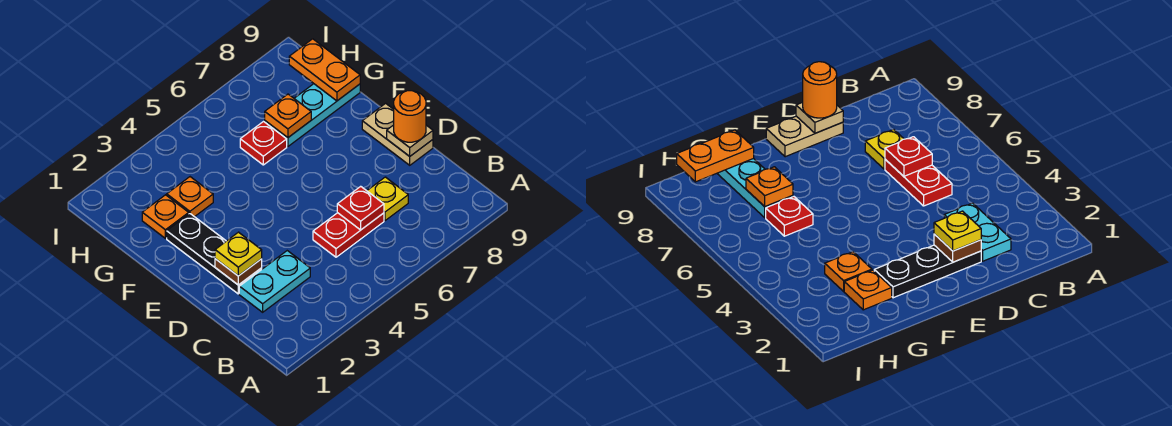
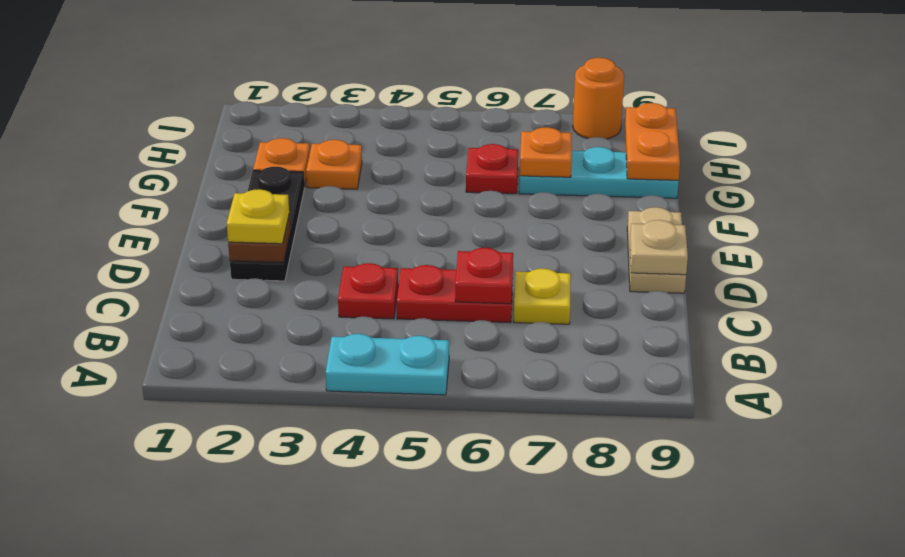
cyan plate C2:C3 level 1 -> cyan plate A4:A5 level 1
none -> red plate C4 level 1
orange round brick D9 level 3 -> orange round brick I8 level 1

